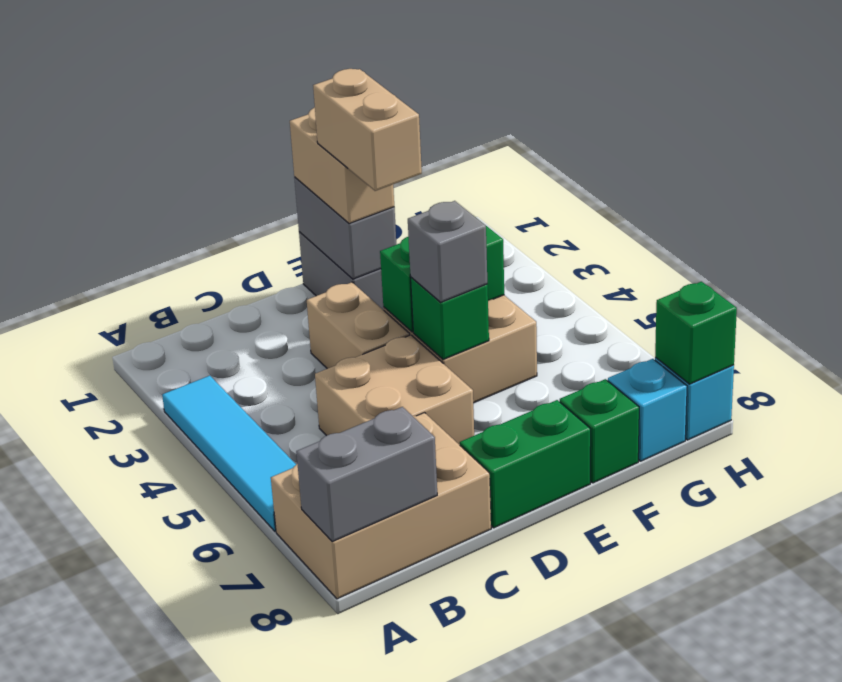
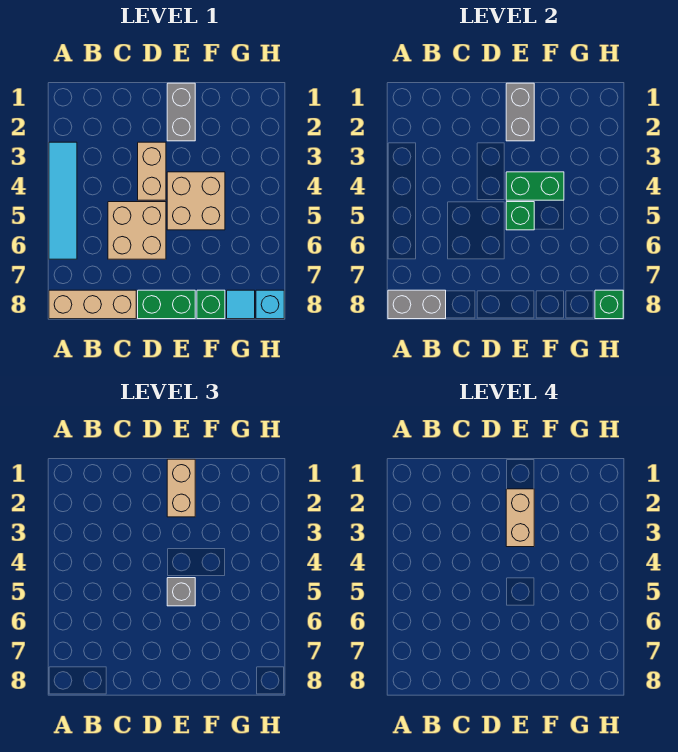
tan brick A7:C8 level 1 -> tan brick A8:C8 level 1
cyan brick G8 level 1 -> cyan tile G8 level 1

